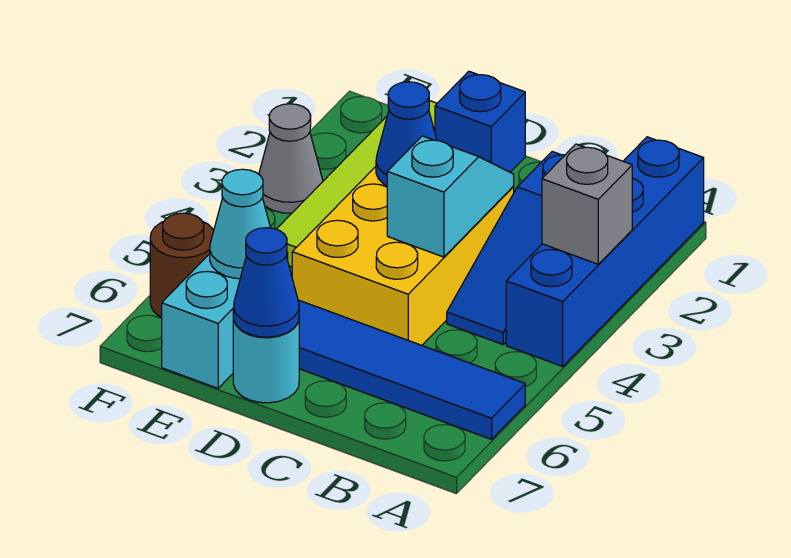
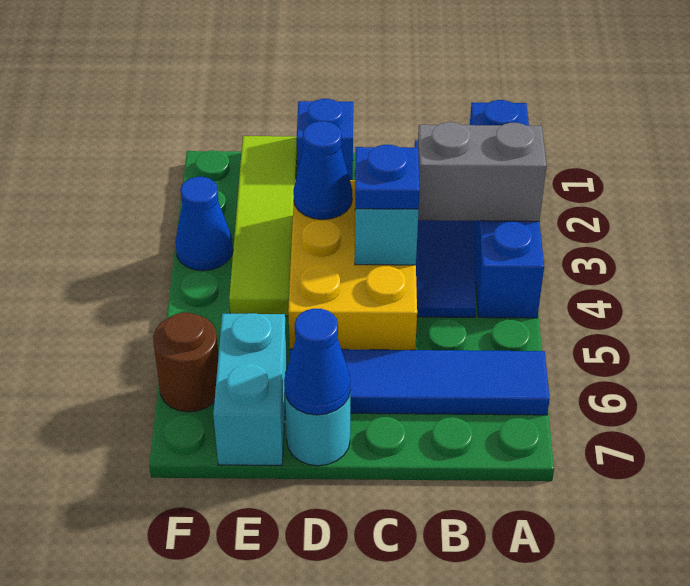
grey brick A3 level 2 -> grey brick A3:B3 level 2
none -> blue plate C4 level 3
cyan cone E6 level 2 -> none
grey cone F3 level 1 -> blue cone F3 level 1

